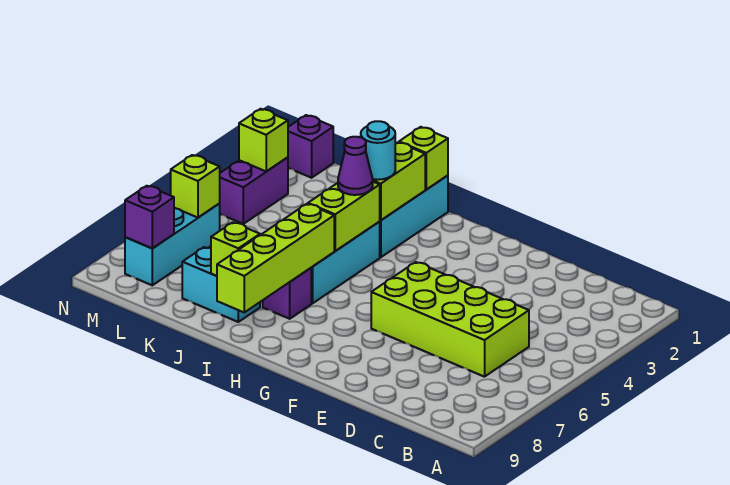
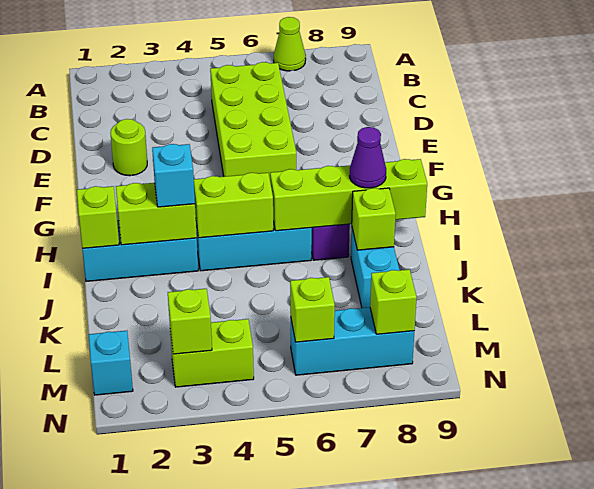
none -> lime cone A7 level 1
none -> lime round brick E2 level 1
cyan round brick I3 level 3 -> cyan brick I3 level 3
purple cone I4 level 3 -> purple cone I8 level 3
purple brick M1 level 1 -> cyan brick M1 level 1
purple brick M3:M4 level 1 -> lime brick M3:M4 level 1
purple brick M8 level 2 -> lime brick M8 level 2

